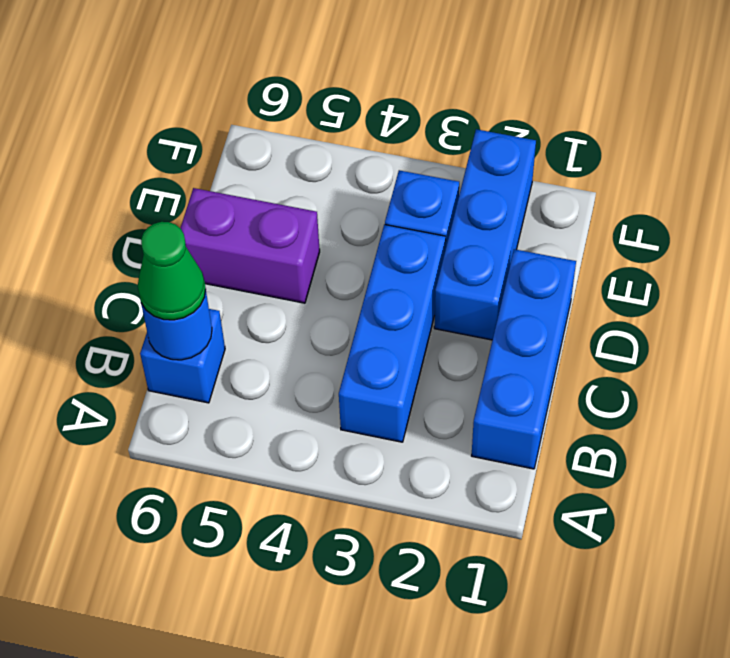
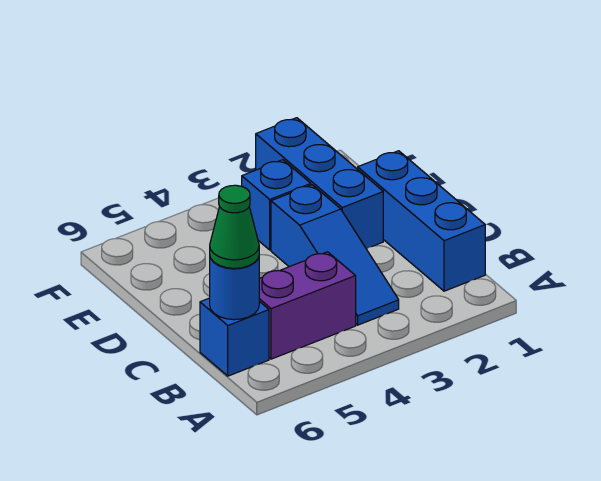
blue brick B3:D3 level 1 -> blue slope B3:D3 level 1 top D
purple brick D5:D6 level 1 -> purple brick B4:B5 level 1

